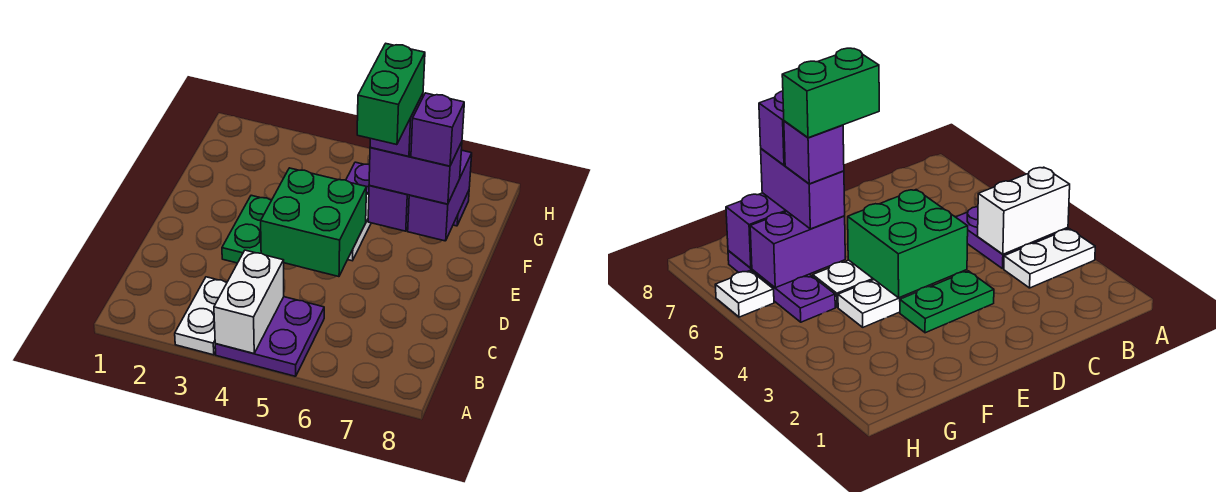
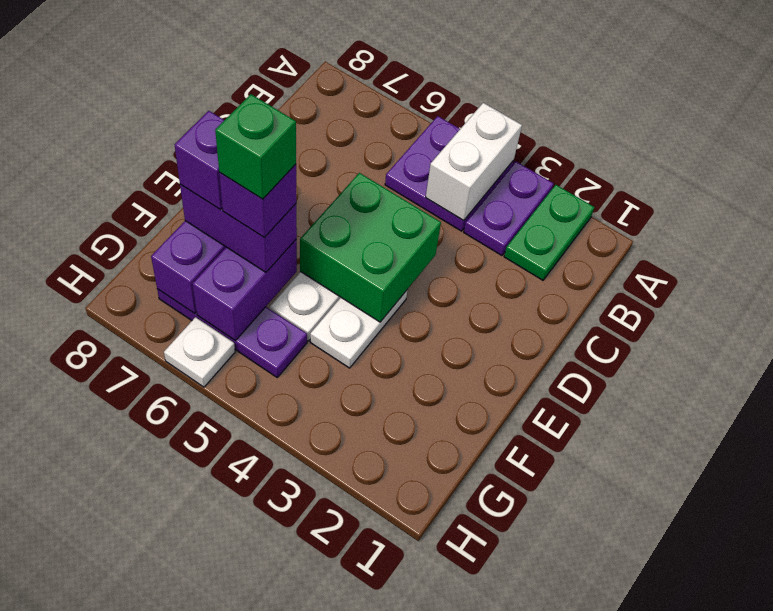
white plate A3:B3 level 1 -> purple plate A3:B3 level 1
green plate D3:E3 level 1 -> green plate A2:B2 level 1
green brick E6:F6 level 5 -> green brick F6 level 5

